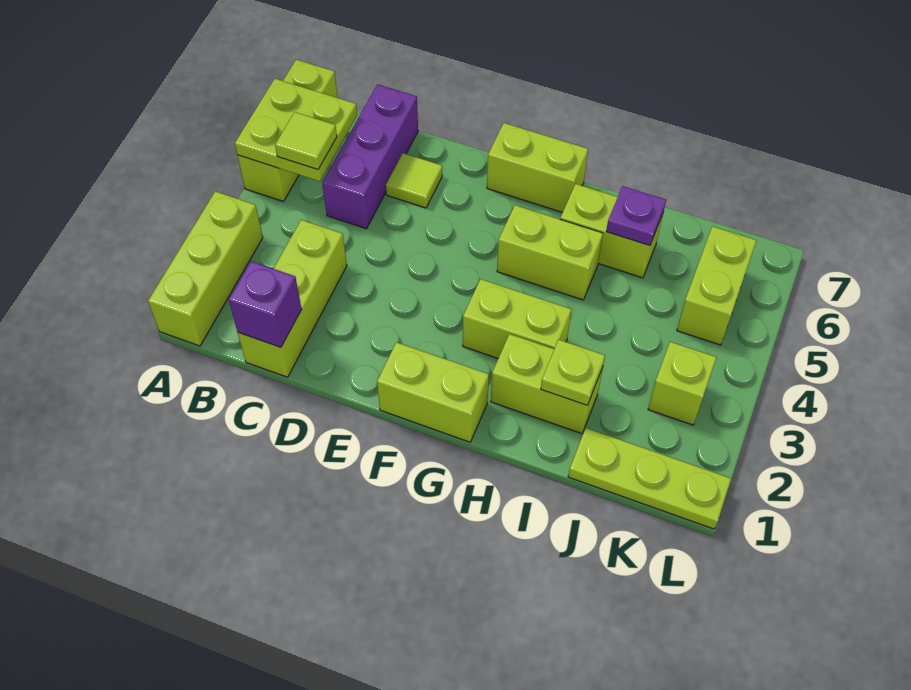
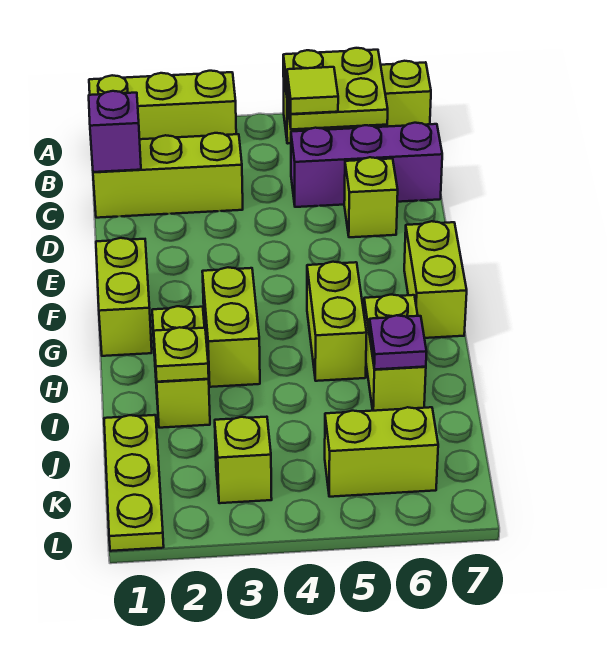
lime tile D6 level 1 -> lime brick D6 level 1

